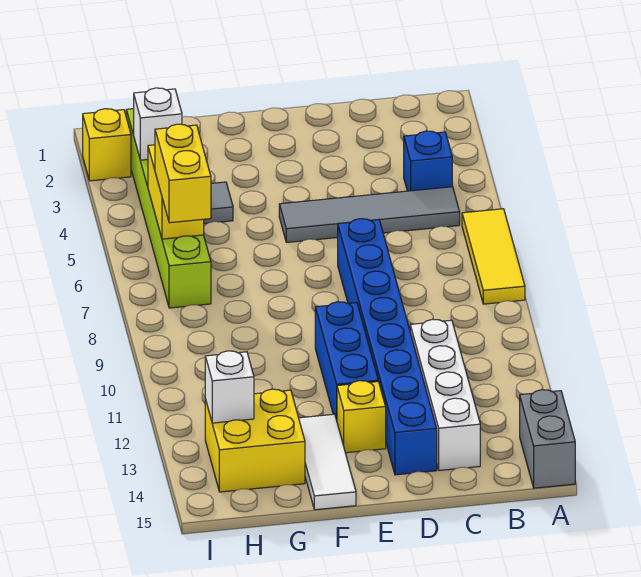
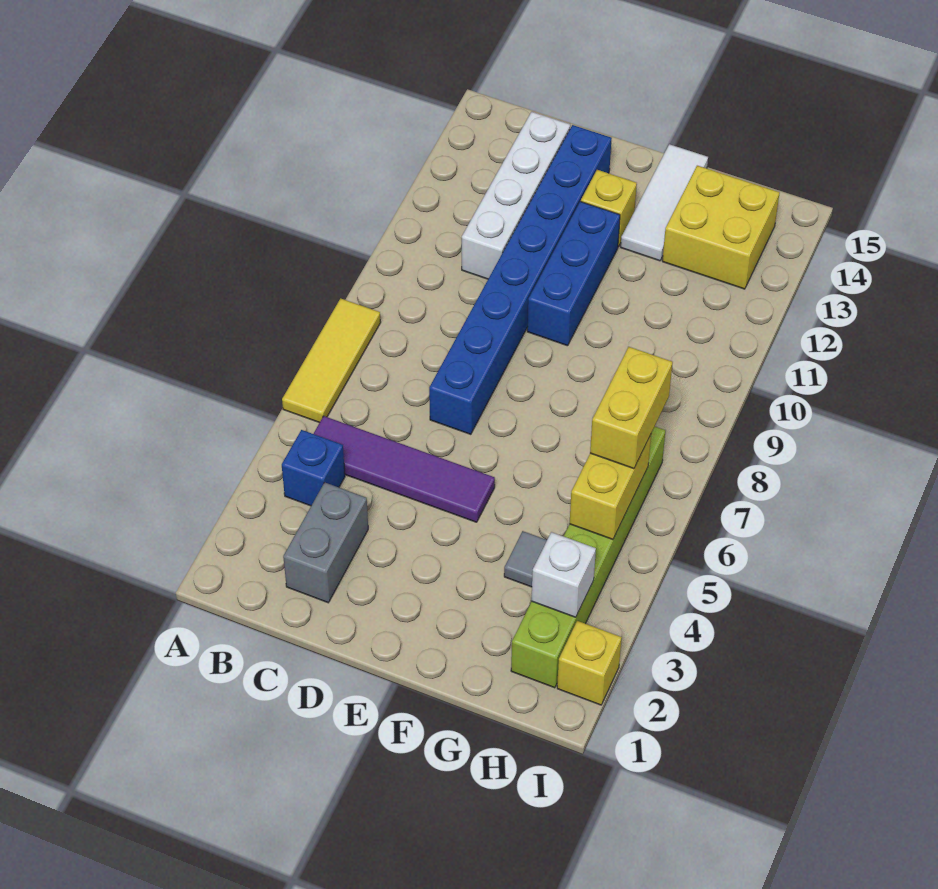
grey brick A14:A15 level 1 -> grey brick C2:C3 level 1
grey tile B5:E5 level 1 -> purple tile B5:E5 level 1
white brick H13 level 2 -> none

